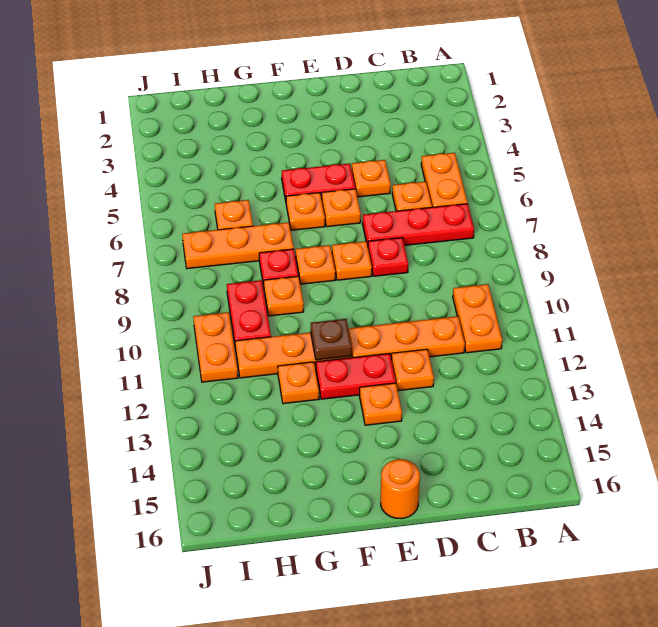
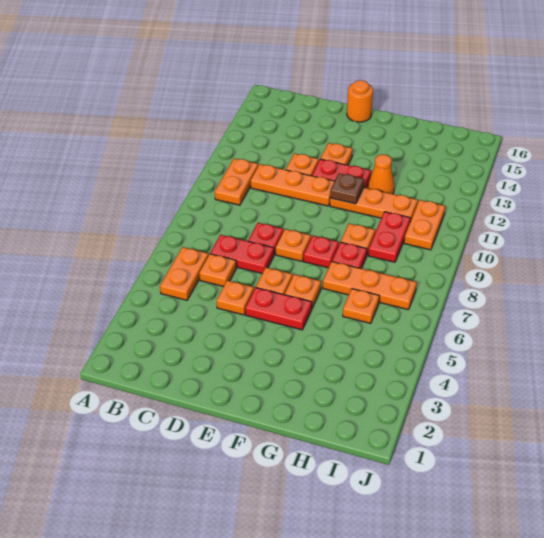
red plate B7:D7 level 1 -> red plate C7:D7 level 1
orange plate F8 level 1 -> red plate F8 level 1
orange plate G12 level 1 -> orange cone G12 level 1

